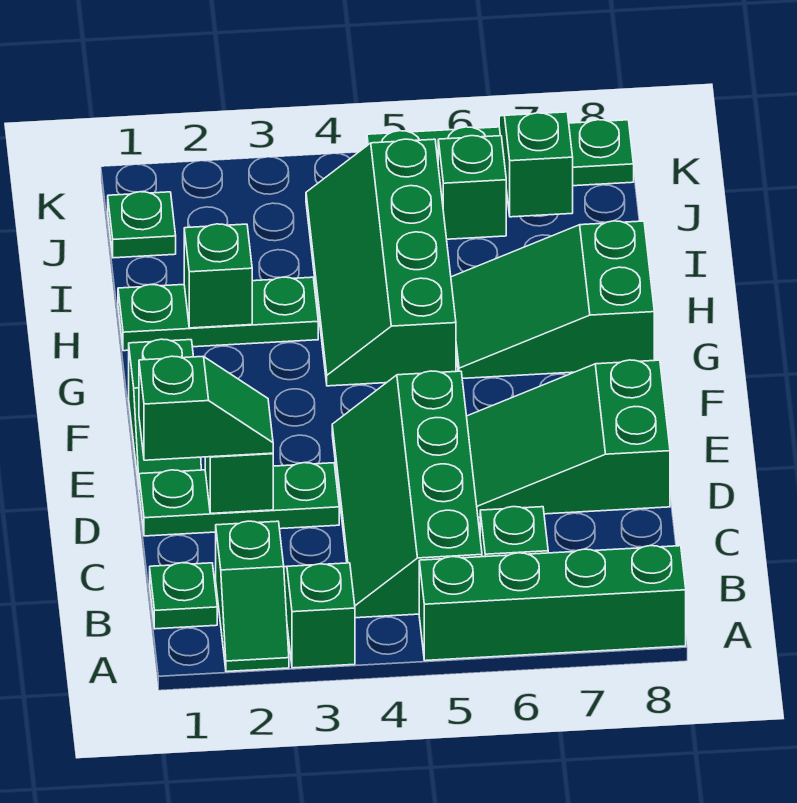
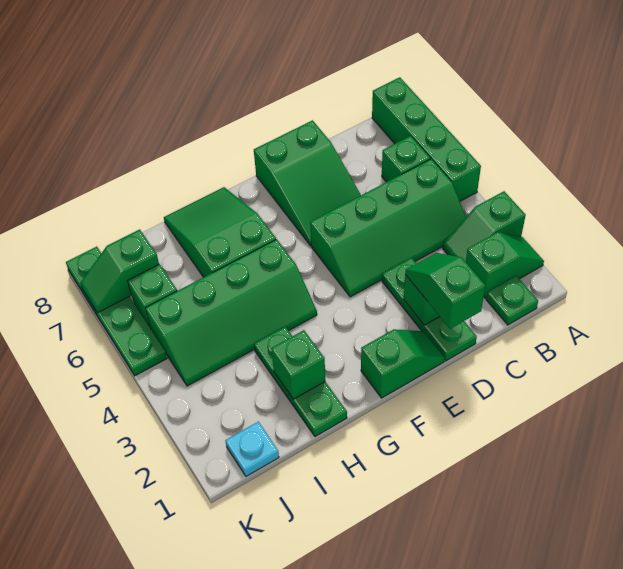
green slope G6:H8 level 1 top 8 -> green slope G6:H8 level 1 top 6
green plate J1 level 1 -> cyan plate J1 level 1

